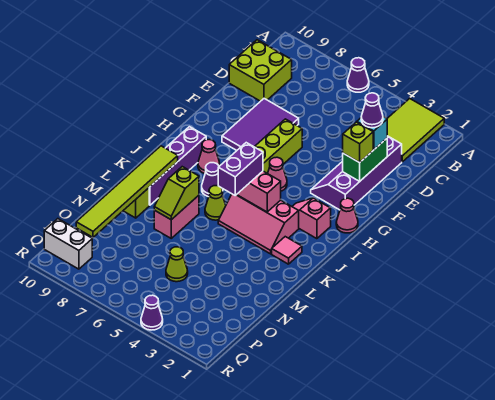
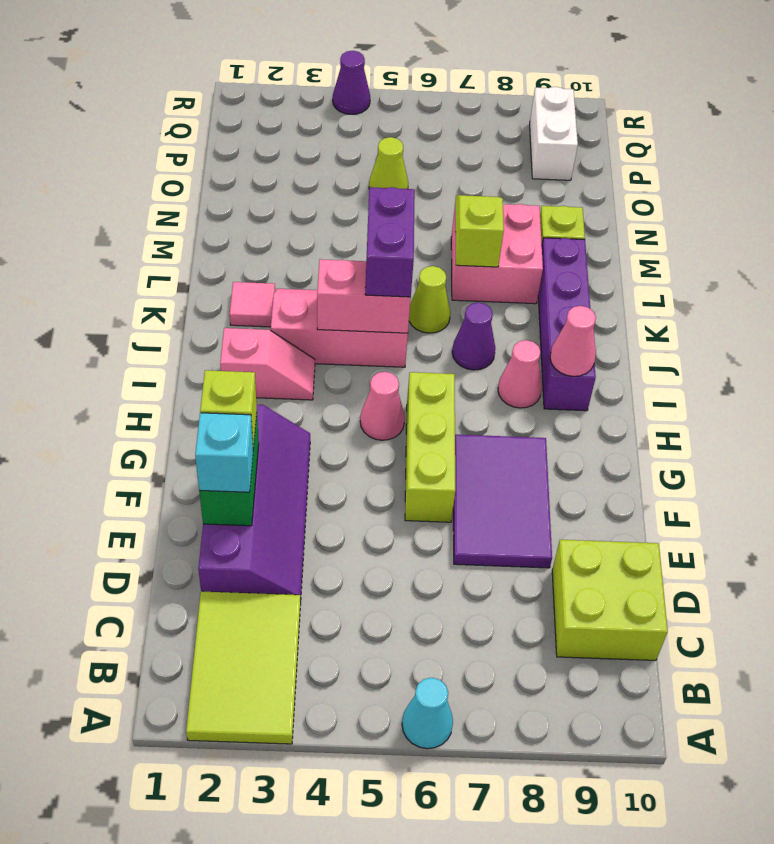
purple cone A6 level 1 -> cyan cone A6 level 1
purple cone E2 level 4 -> none
pink cone H1 level 1 -> pink cone I9 level 2
lime tile K9:P9 level 2 -> none
pink brick L7:M7 level 1 -> pink brick L7:M8 level 1
white brick Q9:Q10 level 1 -> white brick P9:Q9 level 1

